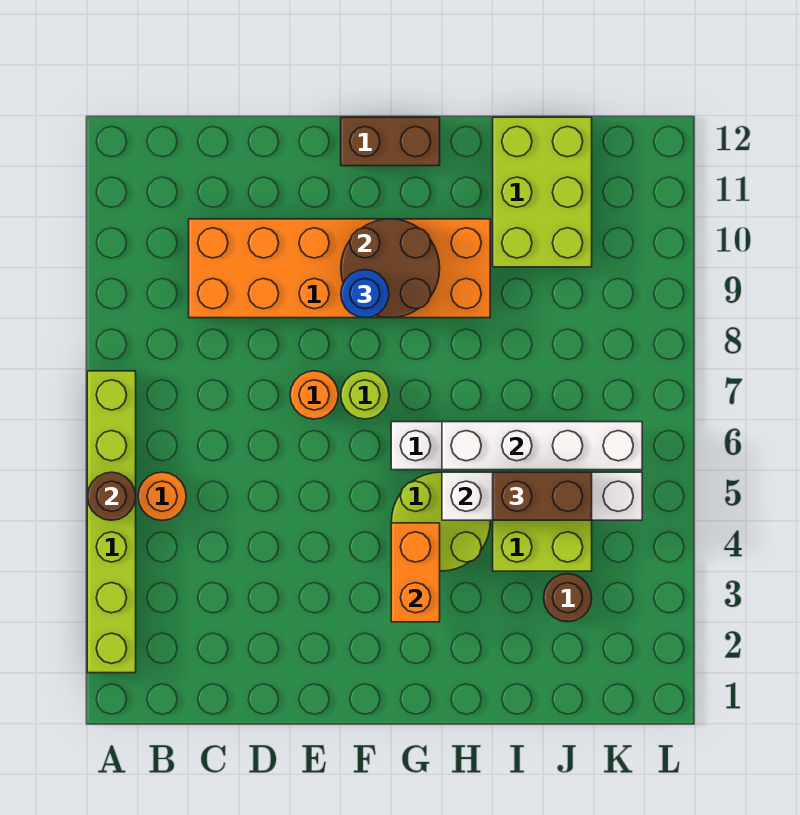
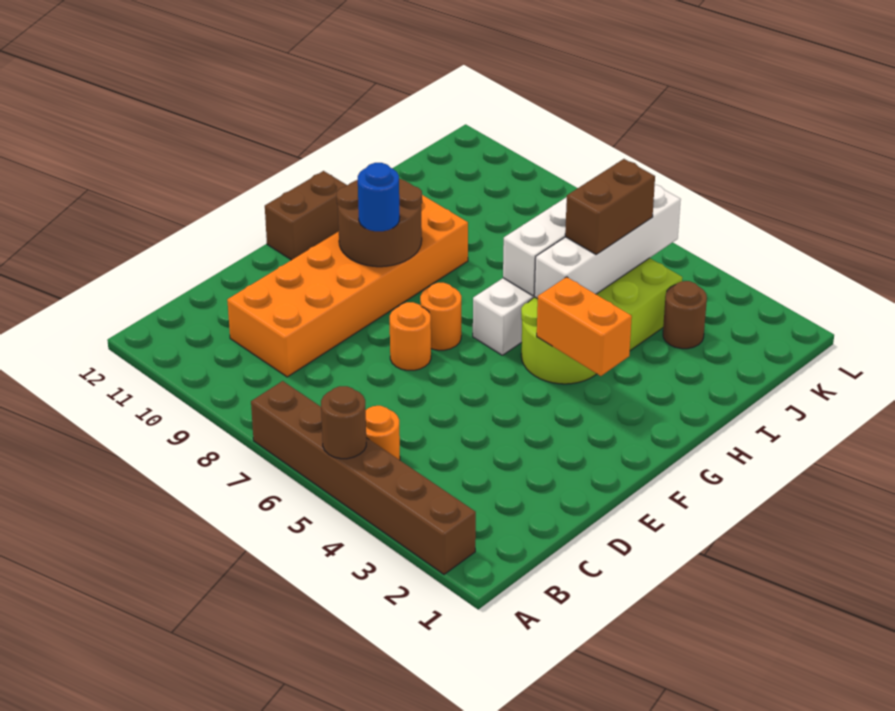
lime brick A2:A7 level 1 -> brown brick A2:A7 level 1
lime round brick F7 level 1 -> orange round brick F7 level 1
lime brick I10:J12 level 1 -> none

